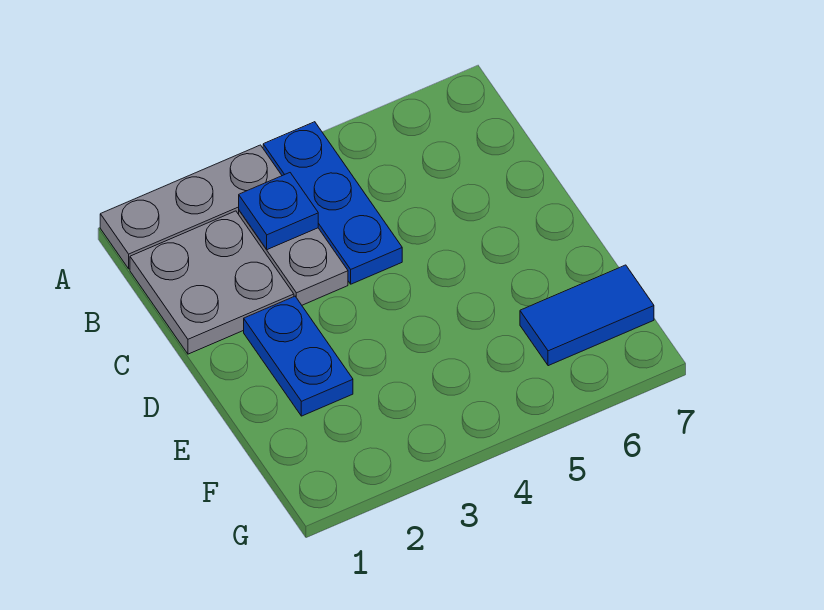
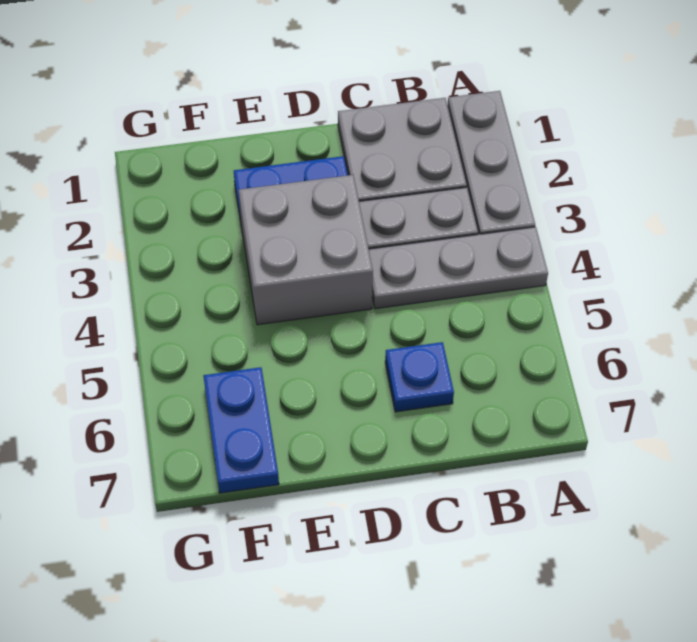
blue plate A4:C4 level 1 -> grey plate A4:C4 level 1
blue plate B3 level 2 -> blue plate C6 level 1
none -> grey brick D3:E4 level 1
blue tile F6:F7 level 1 -> blue plate F6:F7 level 1

